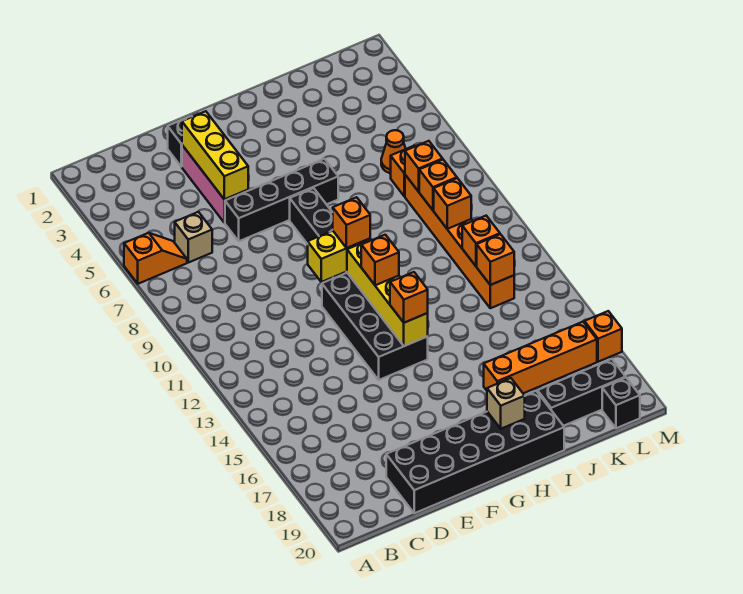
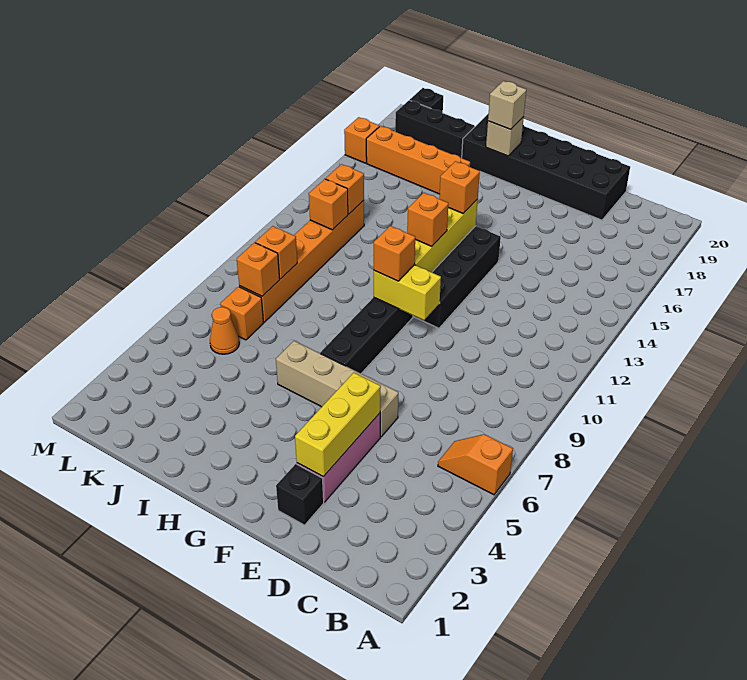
tan brick C6 level 1 -> tan brick H19 level 3
black brick E6:H6 level 1 -> tan brick E6:H6 level 1
orange brick K10 level 2 -> none

